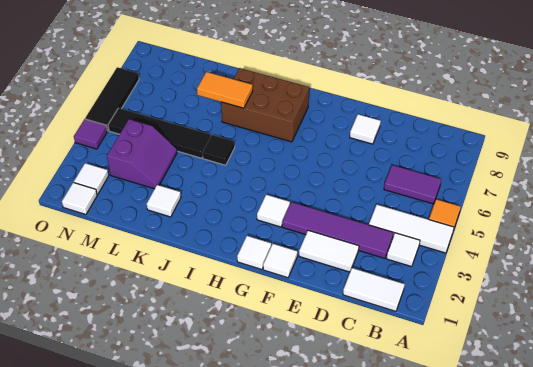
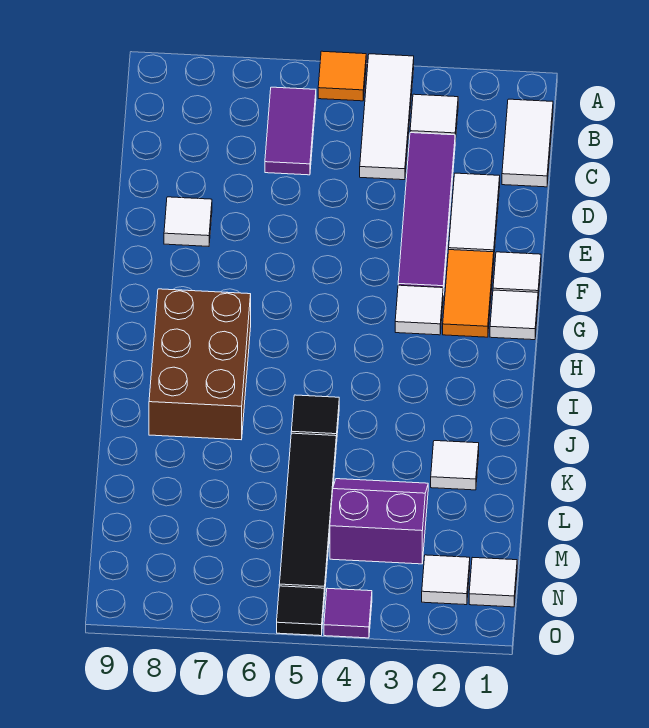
orange tile J7:K7 level 2 -> orange tile F2:G2 level 1
black tile O5:O7 level 1 -> black tile O5 level 1

